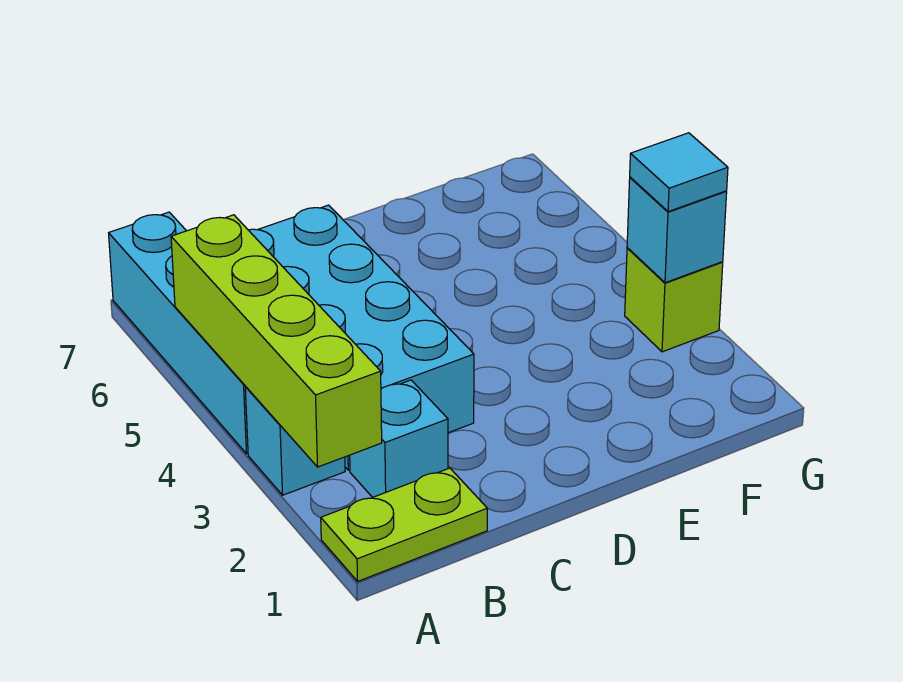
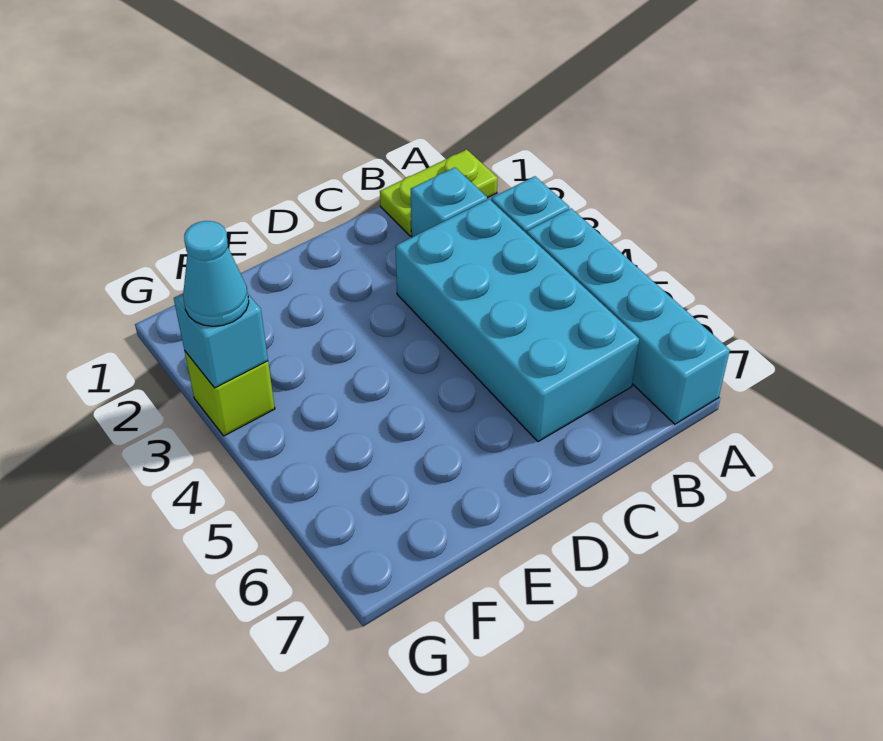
lime brick A2:A5 level 2 -> none
cyan tile G3 level 3 -> cyan cone G3 level 3

